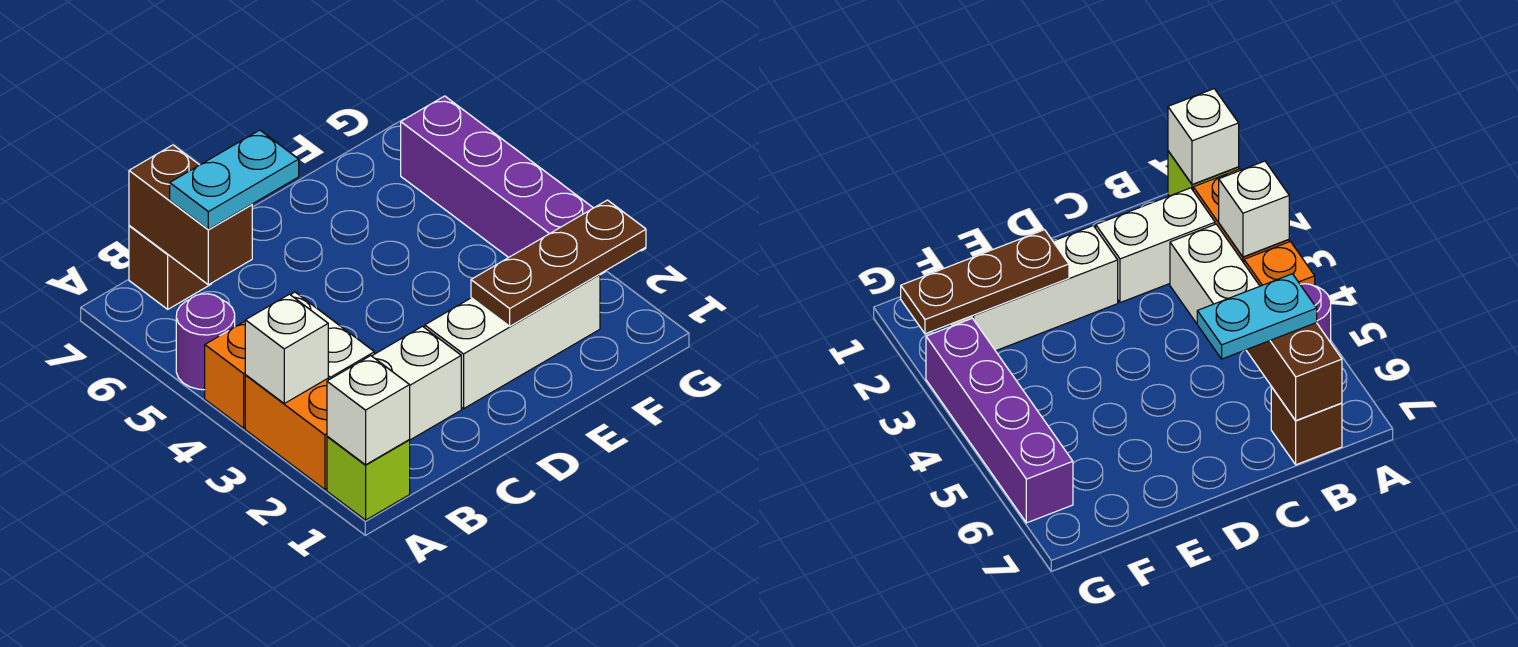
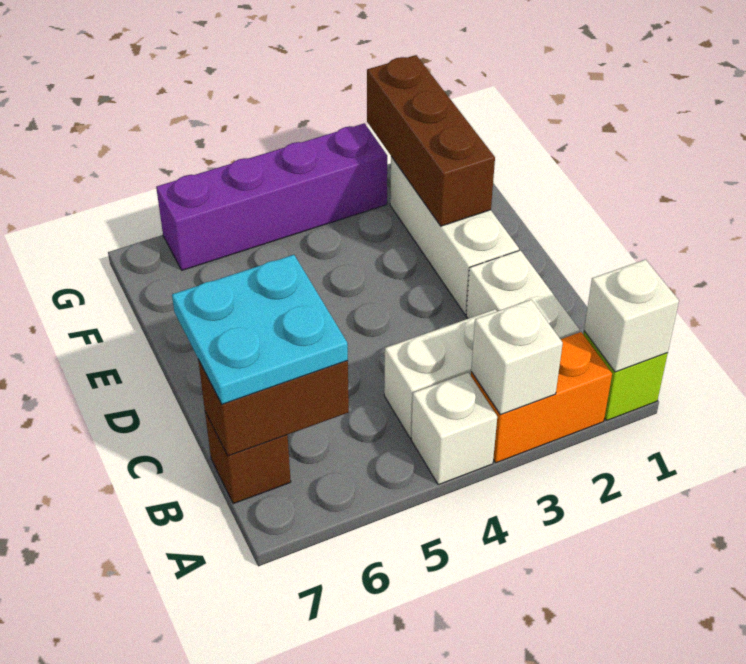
orange brick A4 level 1 -> white brick A4 level 1
purple round brick A5 level 1 -> none
cyan plate B6:C6 level 3 -> cyan plate B6:C7 level 3
brown plate E2:G2 level 2 -> brown brick E2:G2 level 2

